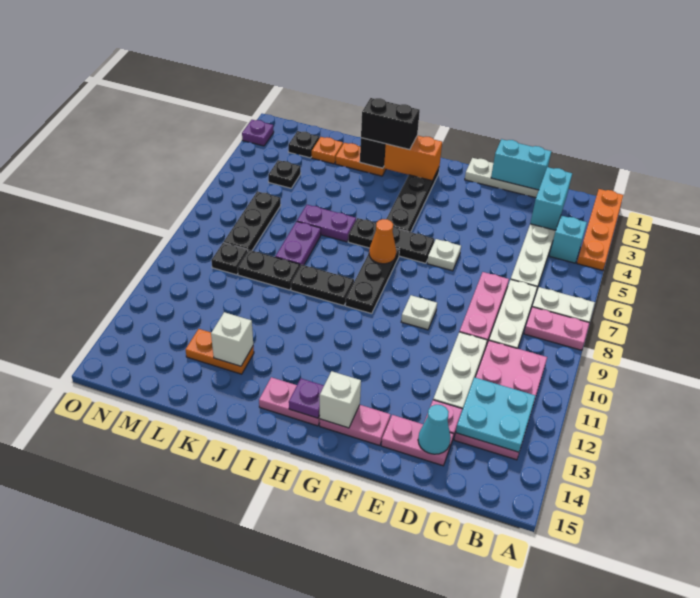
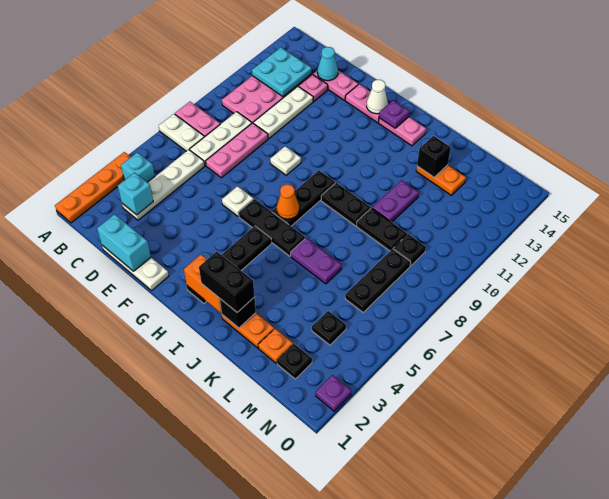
cyan brick C2:C3 level 2 -> cyan brick C3 level 2
white brick G14 level 2 -> white cone G14 level 2
purple plate K7:K8 level 1 -> purple plate K10:K11 level 1
white brick K13 level 2 -> black brick K13 level 2

